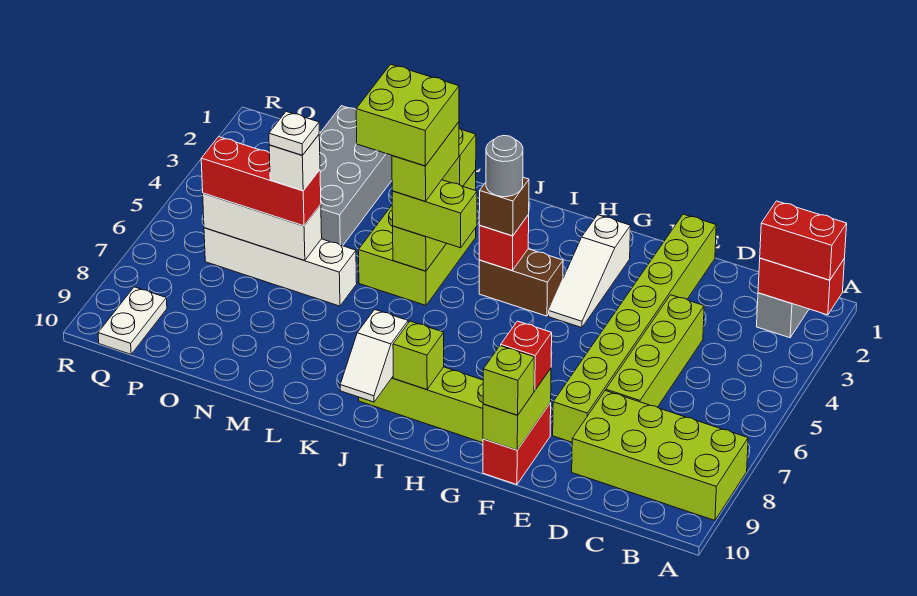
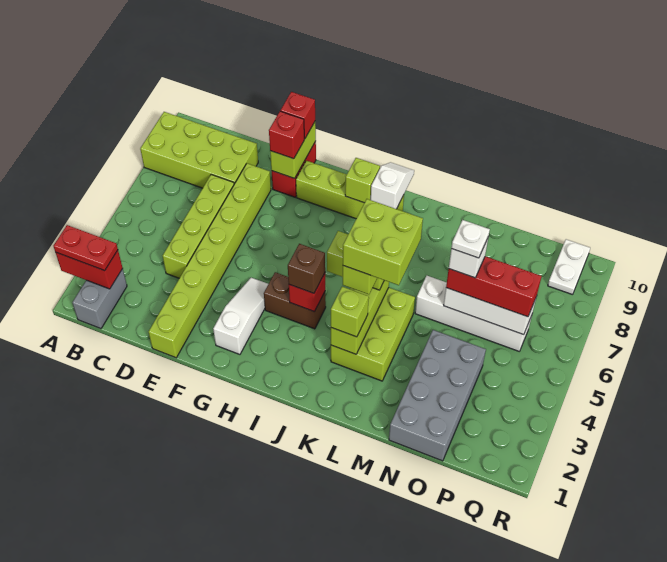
red brick A2:B2 level 3 -> red plate A2:B2 level 3
lime brick F10 level 3 -> red brick F10 level 3
grey round brick I4 level 4 -> none

